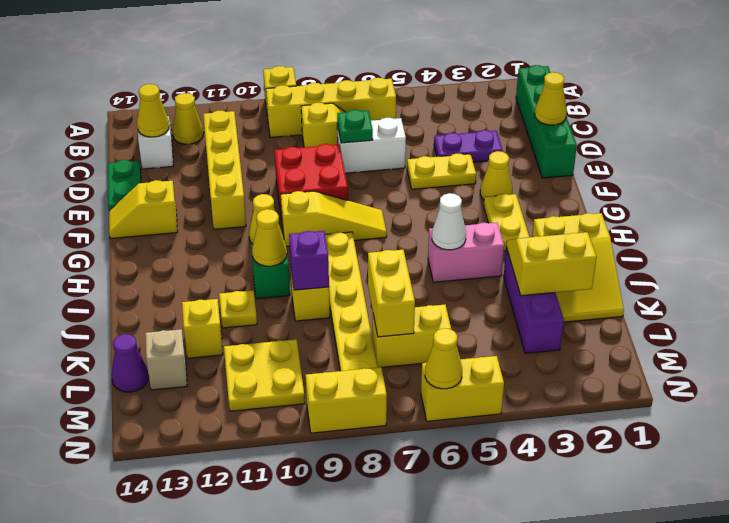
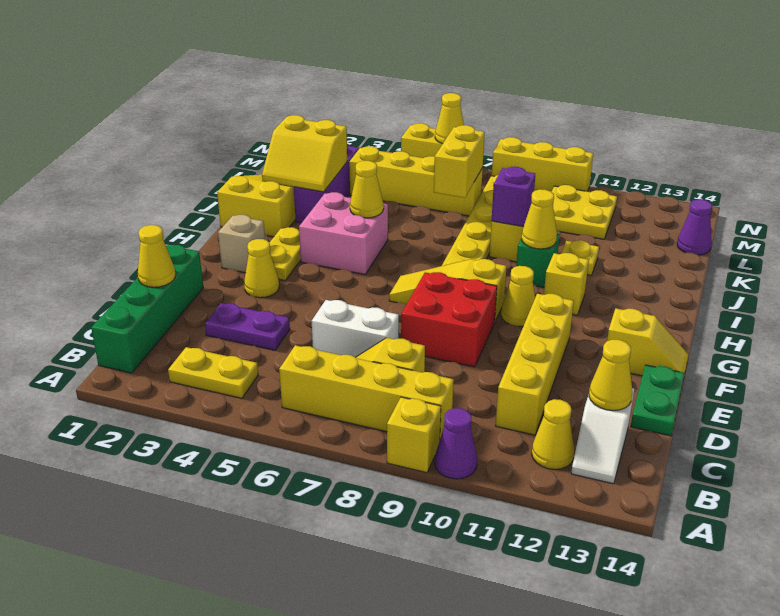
none -> purple cone A10 level 1
green plate D7 level 2 -> none
yellow plate E4:E5 level 1 -> yellow plate B3:B4 level 1
pink brick I4:I5 level 1 -> pink brick H4:I5 level 1
white cone I5 level 2 -> yellow cone I5 level 2
yellow brick K12 level 1 -> yellow brick H11 level 1
yellow brick L6:L7 level 1 -> yellow brick L4:L7 level 1
tan brick L13 level 1 -> tan brick G2 level 1
yellow brick N8:N9 level 1 -> yellow brick N8:N10 level 1

